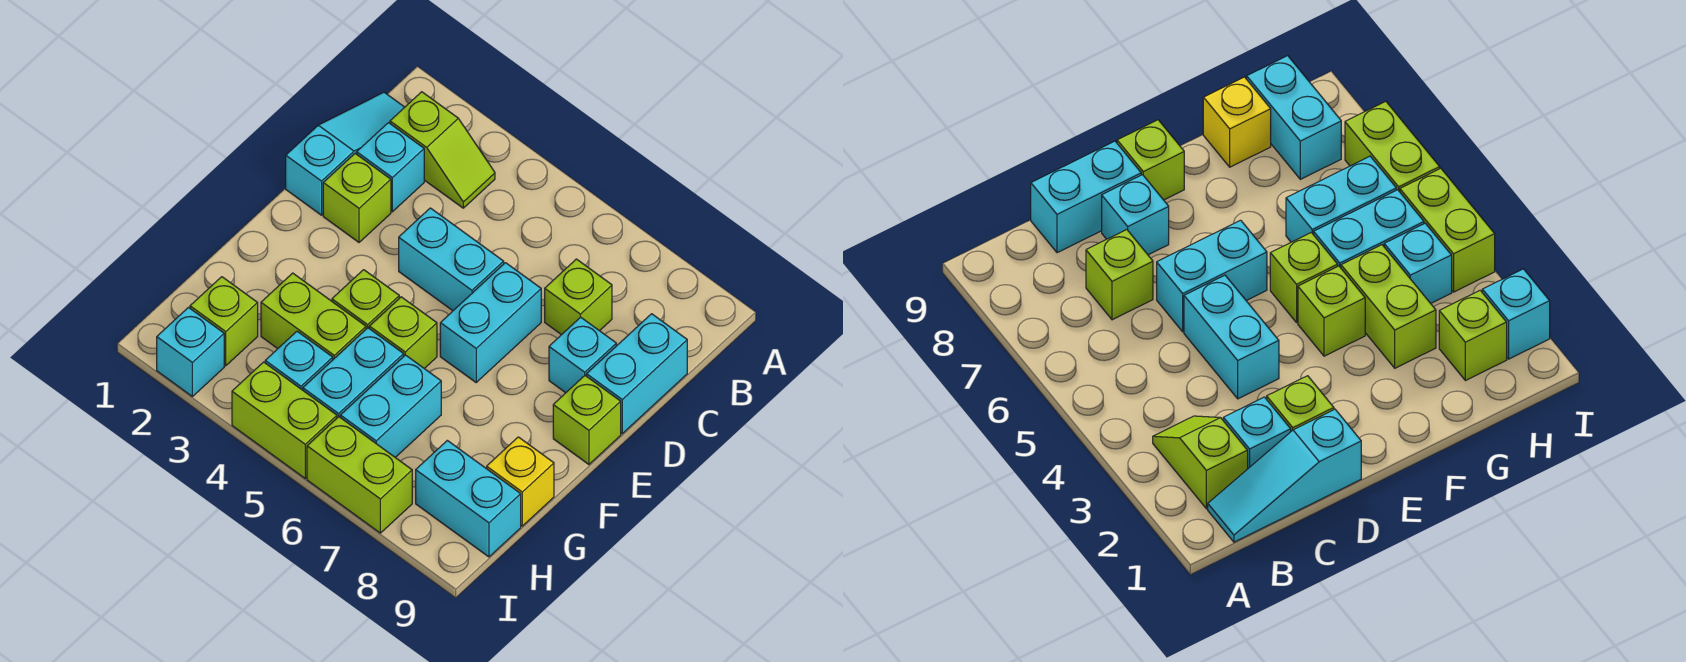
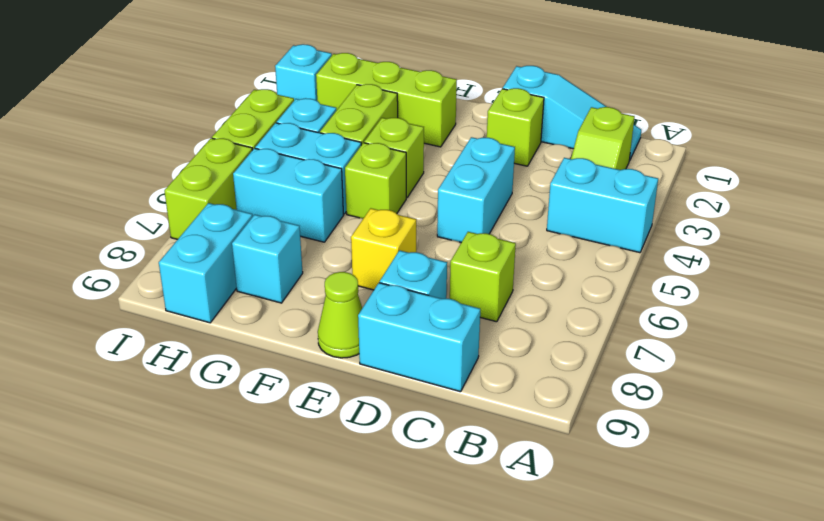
cyan brick C2 level 1 -> cyan brick G8 level 1
cyan brick D6:E6 level 1 -> cyan brick A4:B4 level 1
lime brick E9 level 1 -> lime cone E9 level 1
yellow brick G9 level 1 -> yellow brick E7 level 1
lime brick H2 level 1 -> lime brick F2:H2 level 1

